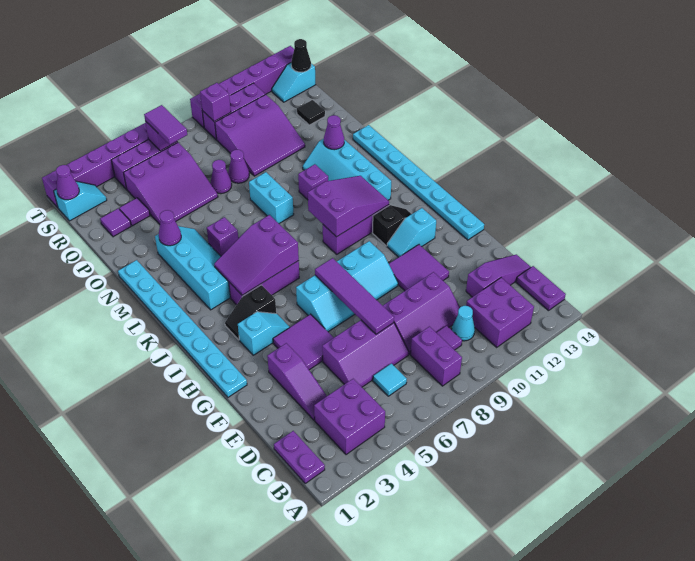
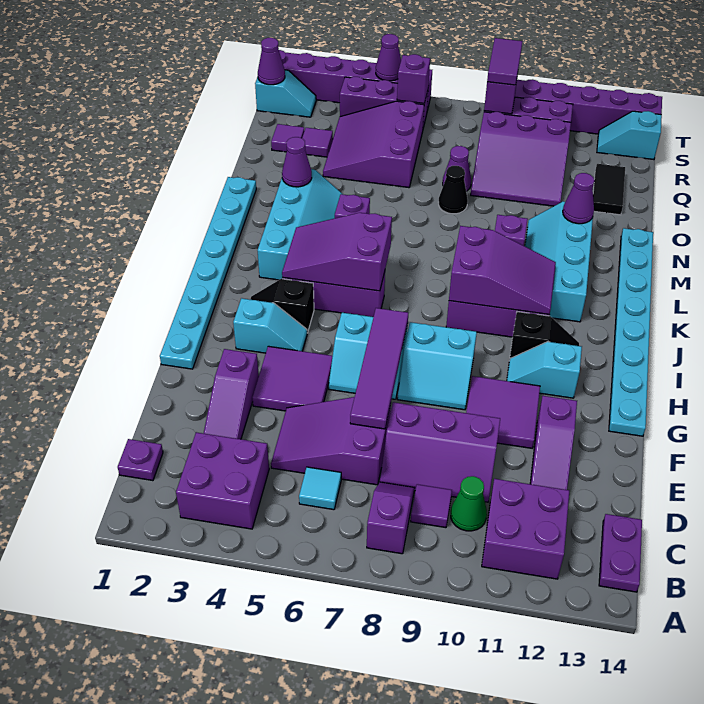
purple plate B1:C1 level 1 -> purple plate C1 level 1
purple brick B8:C8 level 1 -> purple slope B8:C8 level 1 top B
cyan cone C10 level 1 -> green cone C10 level 1
purple slope D5:E7 level 1 top E -> purple slope D5:E7 level 1 top 7
purple slope D12:D14 level 1 top 12 -> purple slope D12:F12 level 1 top F
cyan brick M8:N8 level 1 -> none
purple slope P4:R6 level 1 top R -> purple slope P4:R6 level 1 top 6
purple cone P7 level 1 -> purple cone T5 level 2
black tile Q13 level 1 -> black tile P13:Q13 level 1
purple tile R6:S6 level 3 -> purple tile S9:T9 level 3
black cone S14 level 2 -> black cone O8 level 1

